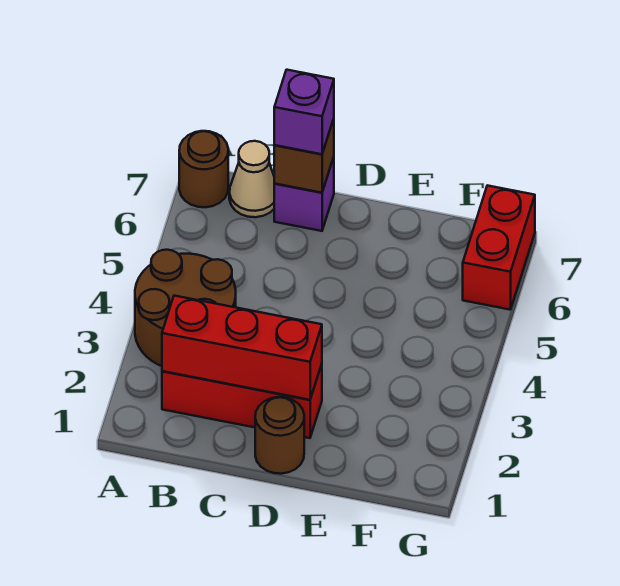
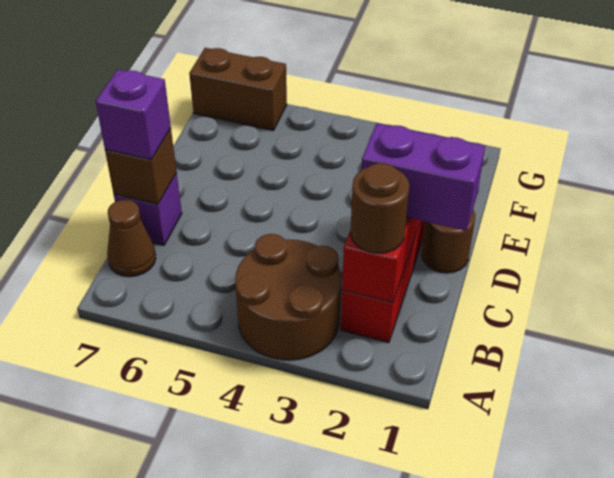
brown round brick A7 level 1 -> brown round brick B2 level 3
tan cone B7 level 1 -> brown cone B7 level 1
none -> purple brick C1:C2 level 3
red brick G6:G7 level 1 -> brown brick G6:G7 level 1

